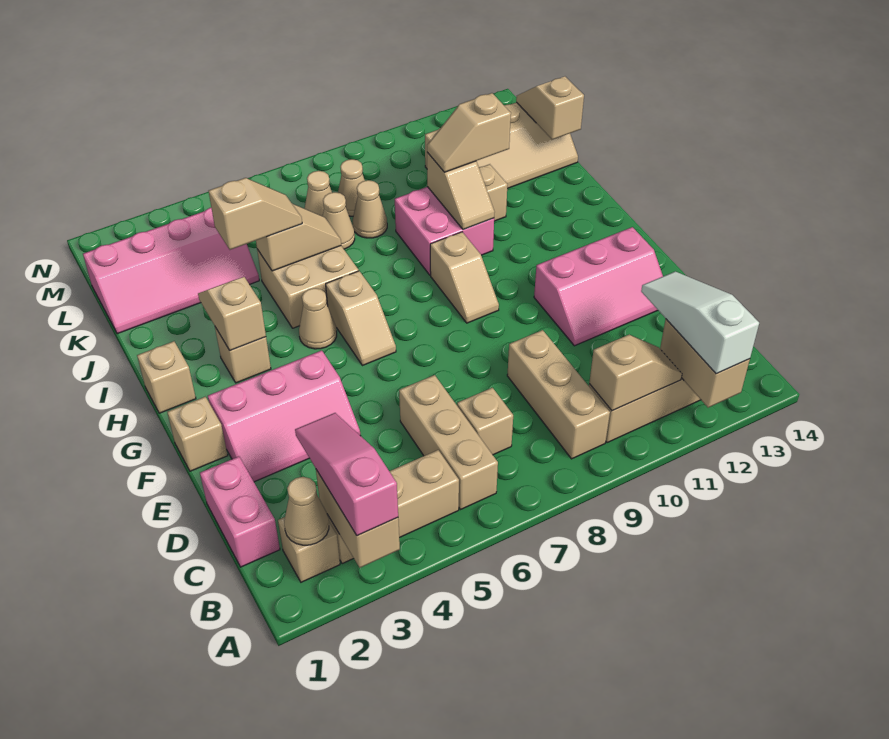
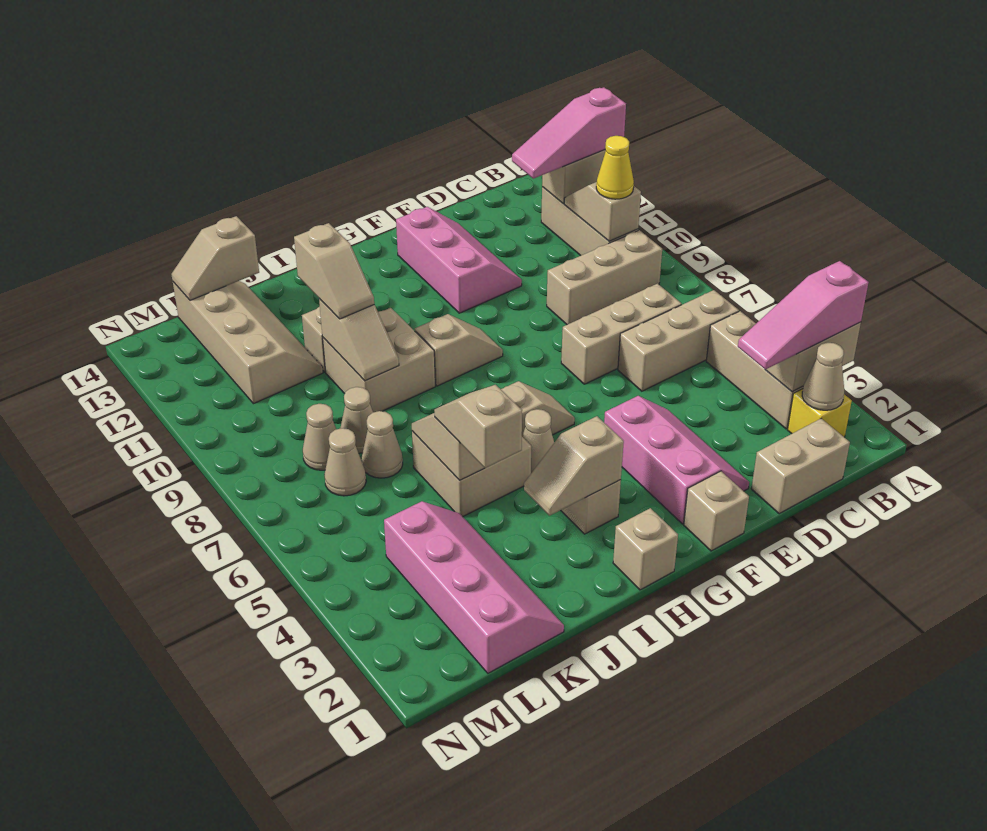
white slope A12:C12 level 3 top A -> pink slope A12:C12 level 3 top A
tan brick B2 level 1 -> yellow brick B2 level 1
none -> yellow cone B10 level 3
pink brick C1:D1 level 1 -> tan brick C1:D1 level 1
tan brick C7 level 1 -> tan brick C7:E7 level 1
pink brick I9:J10 level 1 -> tan brick I9:J10 level 1
tan slope I10:J10 level 2 top J -> tan slope J9:J10 level 2 top 10

